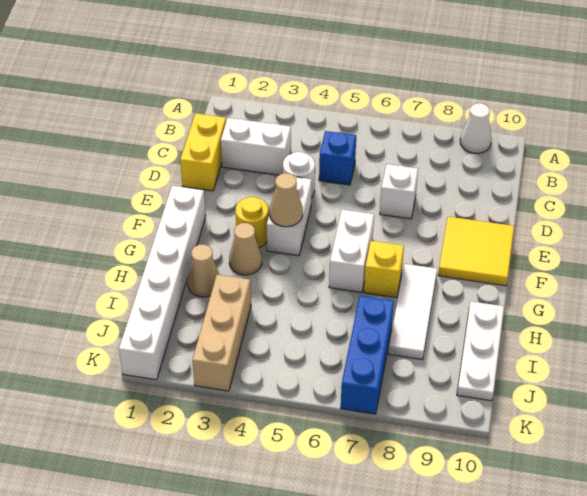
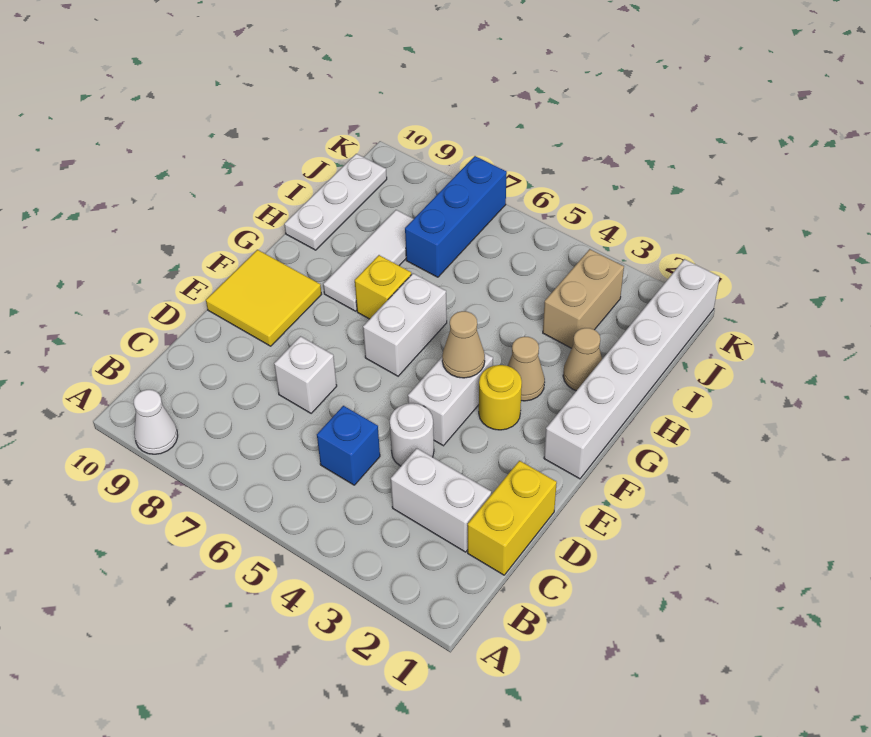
tan brick I3:K3 level 1 -> tan brick I3:J3 level 1

